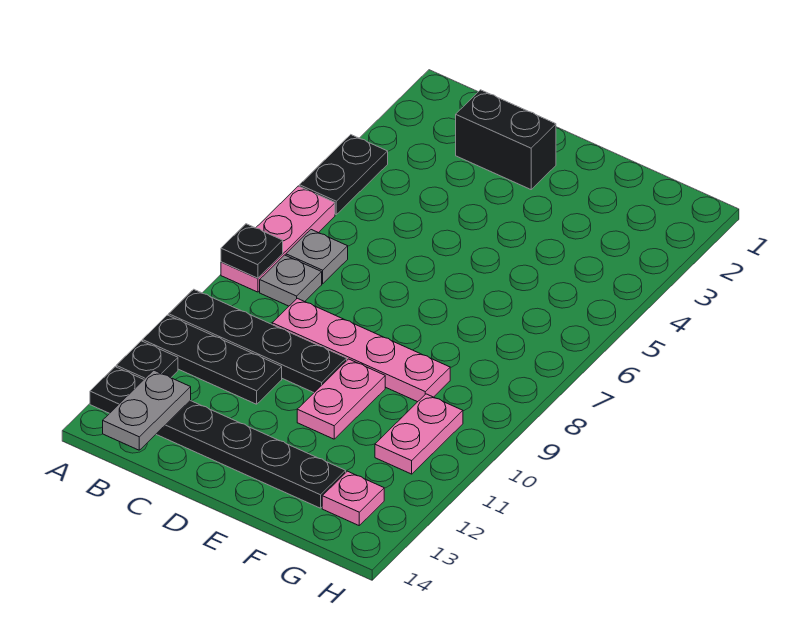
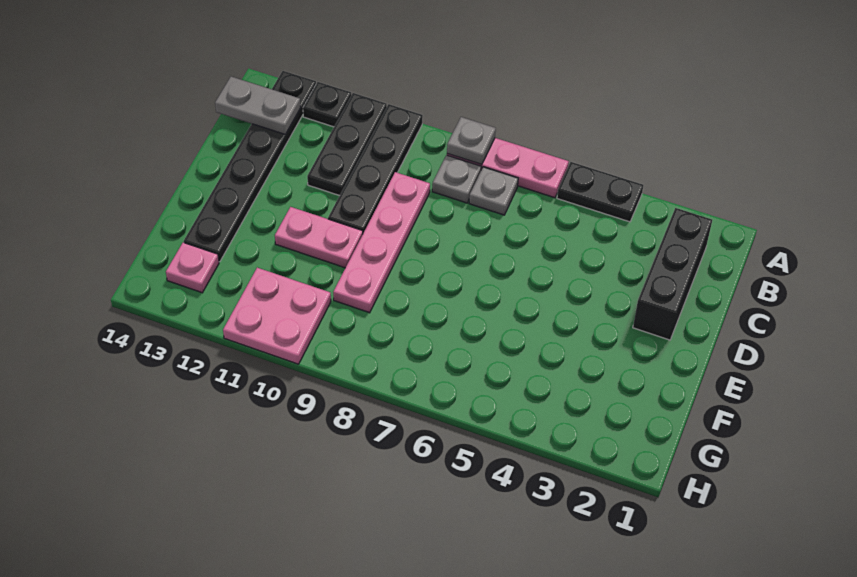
black plate A8 level 2 -> grey plate A8 level 2
black brick C2:D2 level 1 -> black brick B2:D2 level 1
pink plate G10:G11 level 1 -> pink plate G10:H11 level 1

